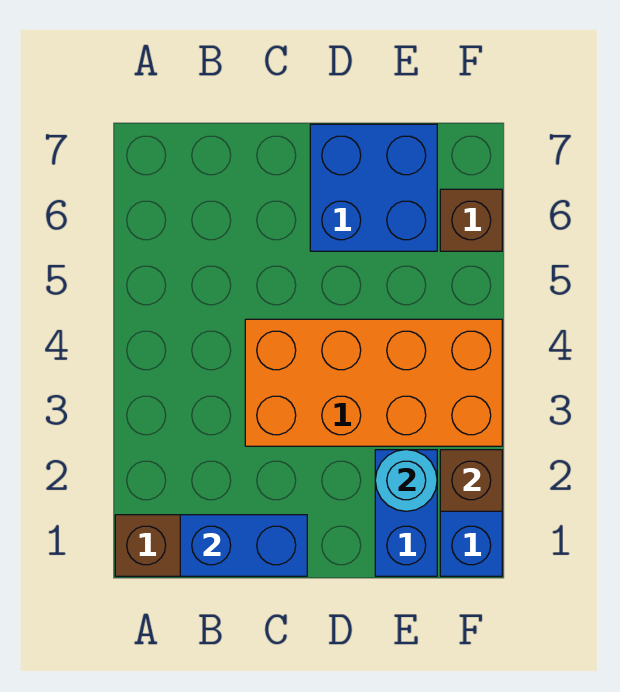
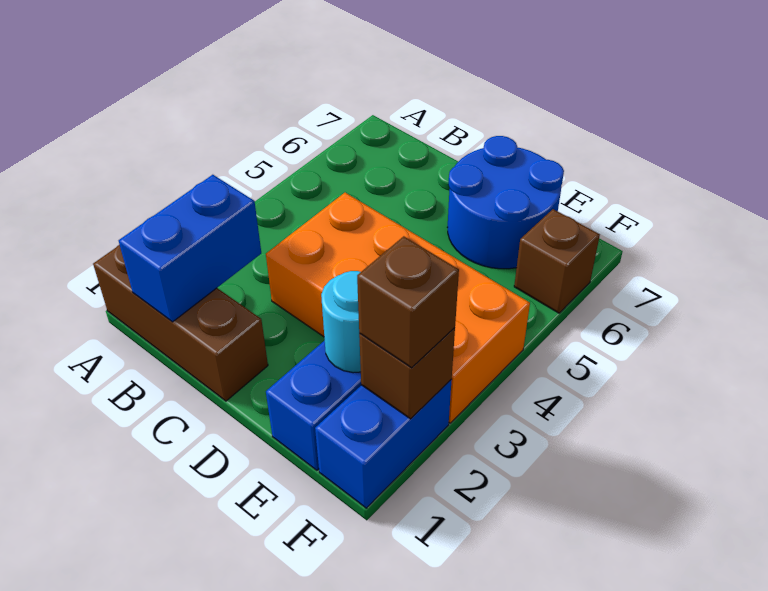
blue brick B1:C1 level 2 -> blue brick B1:B2 level 2
blue brick D6:E7 level 1 -> blue round brick D6:E7 level 1
none -> brown brick F2 level 3

